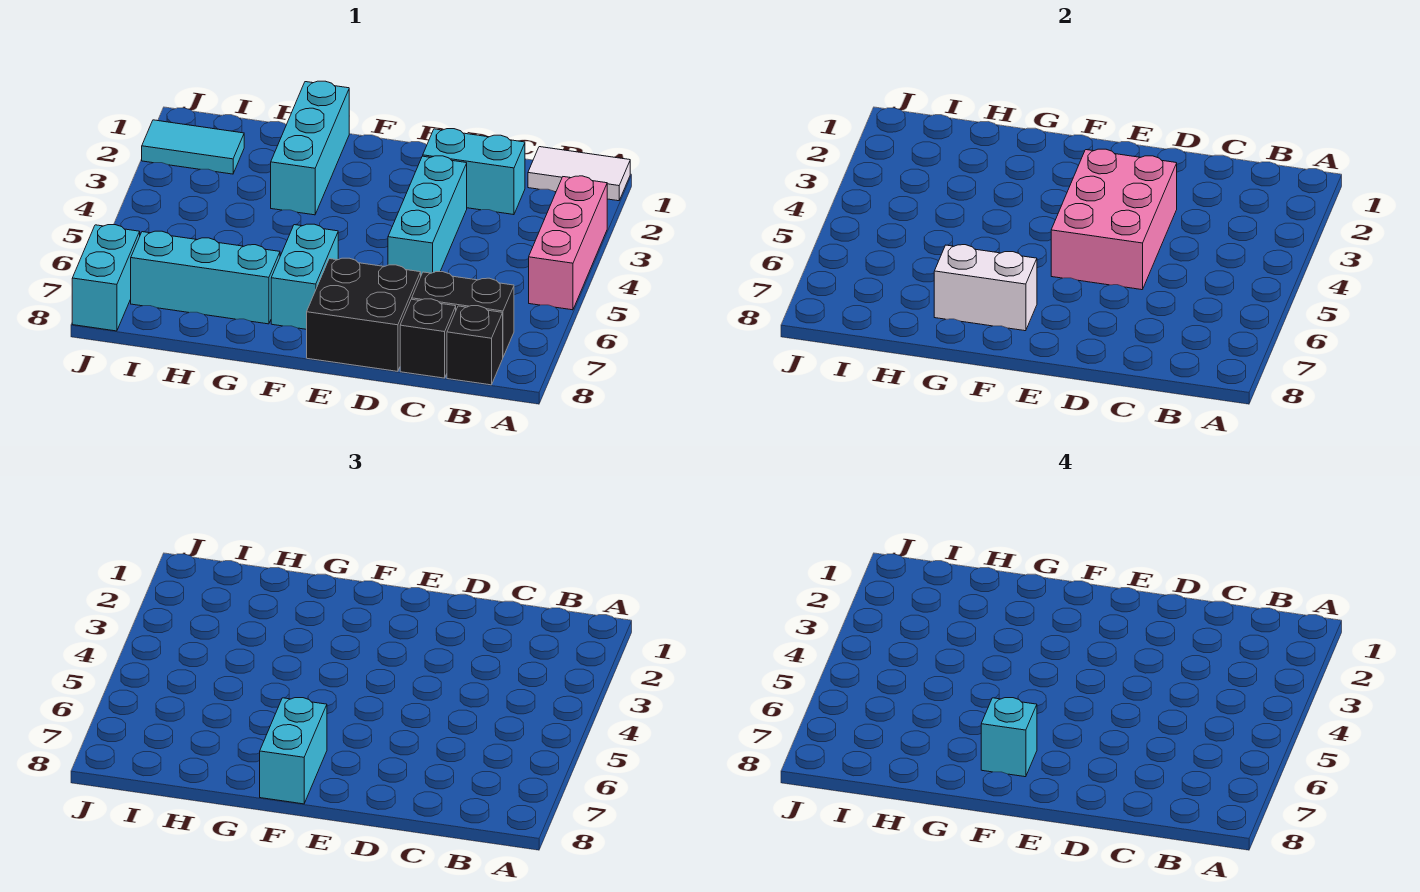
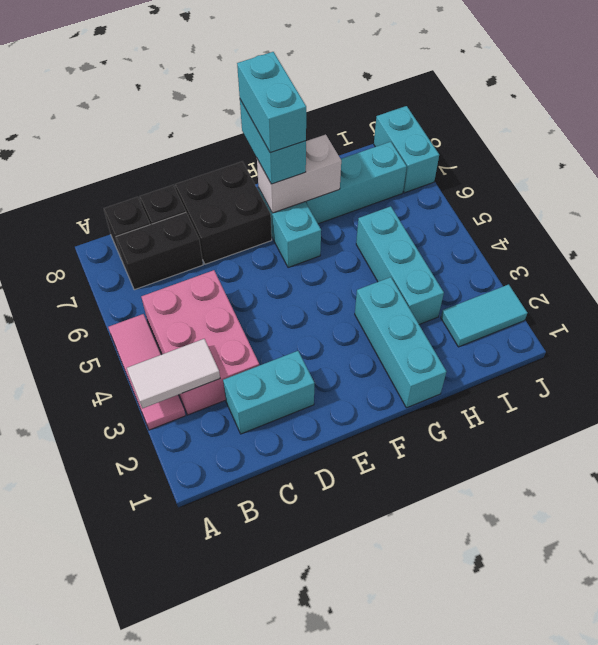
white tile A1:B1 level 1 -> white tile A3:B3 level 2
pink brick A3:A5 level 1 -> pink tile A3:A5 level 1
cyan brick D3:D5 level 1 -> cyan brick H3:H5 level 1
pink brick D3:E5 level 2 -> pink brick B3:C5 level 1
cyan brick F7 level 4 -> cyan brick F7:F8 level 4

